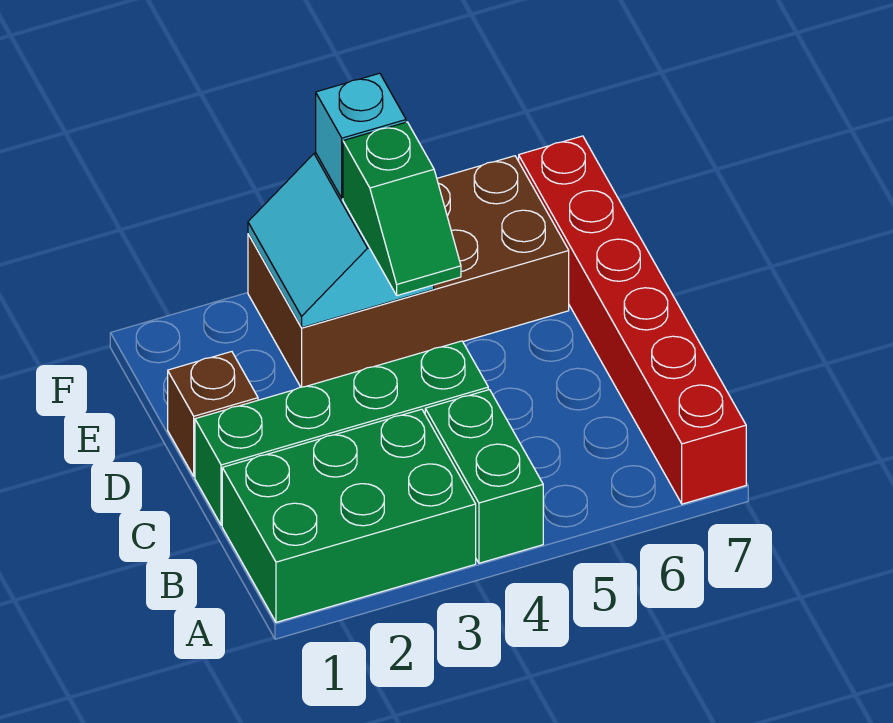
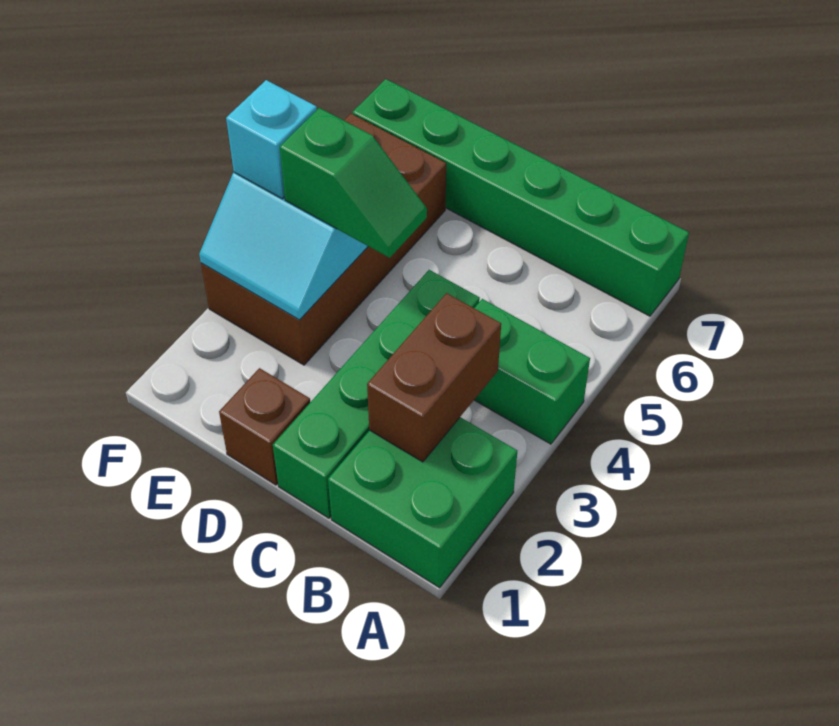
green brick A1:B3 level 1 -> green brick A1:B2 level 1
red brick A7:F7 level 1 -> green brick A7:F7 level 1
none -> brown brick B2:B3 level 2

